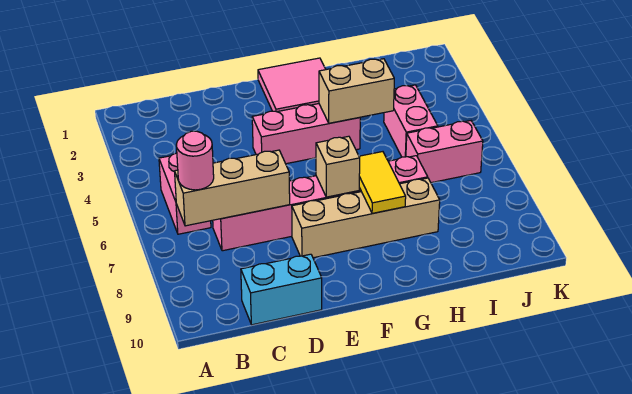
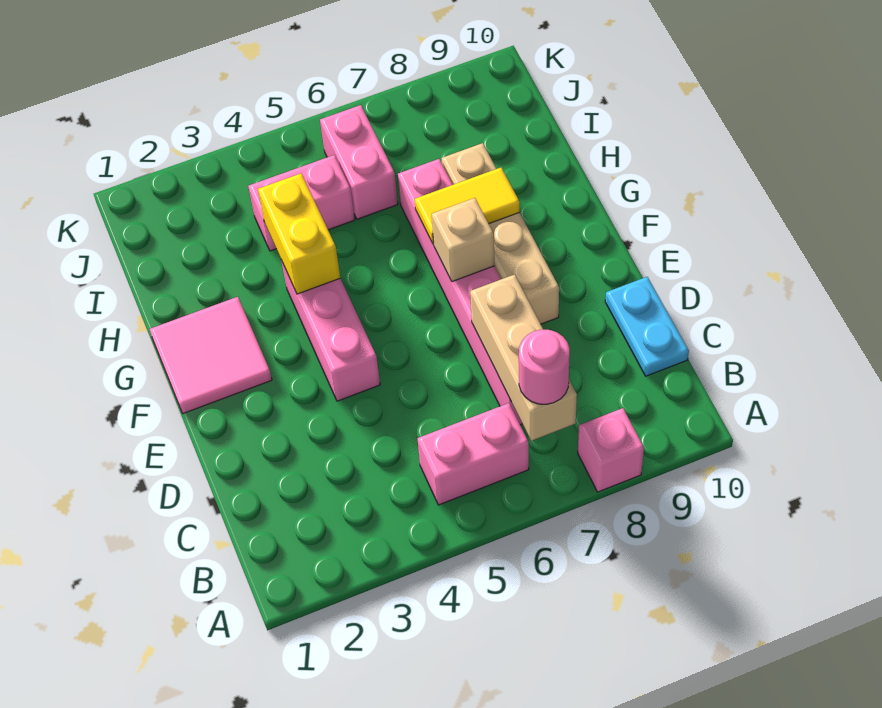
none -> pink brick A8 level 1
cyan brick C10:D10 level 1 -> cyan plate C10:D10 level 1
tan brick G4:H4 level 2 -> yellow brick G4:H4 level 2

